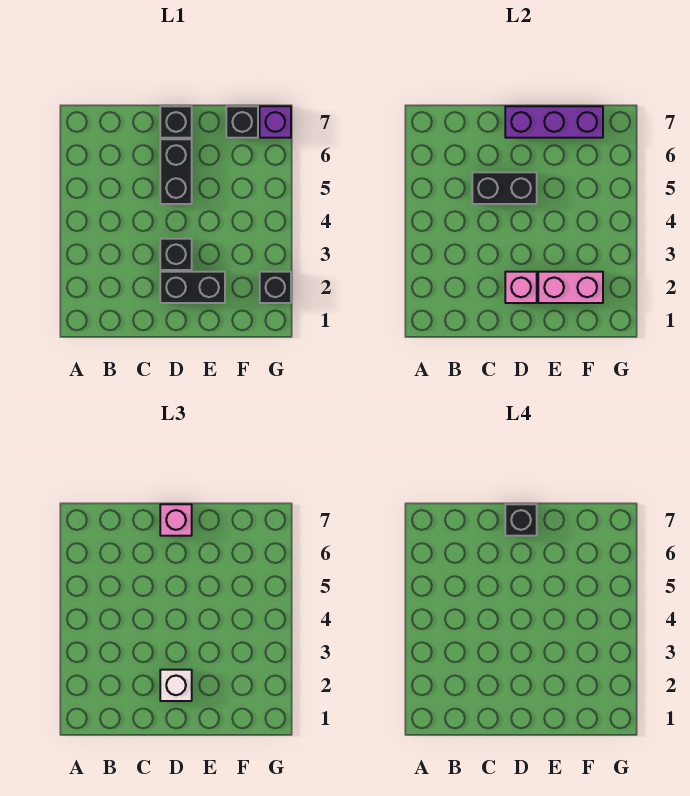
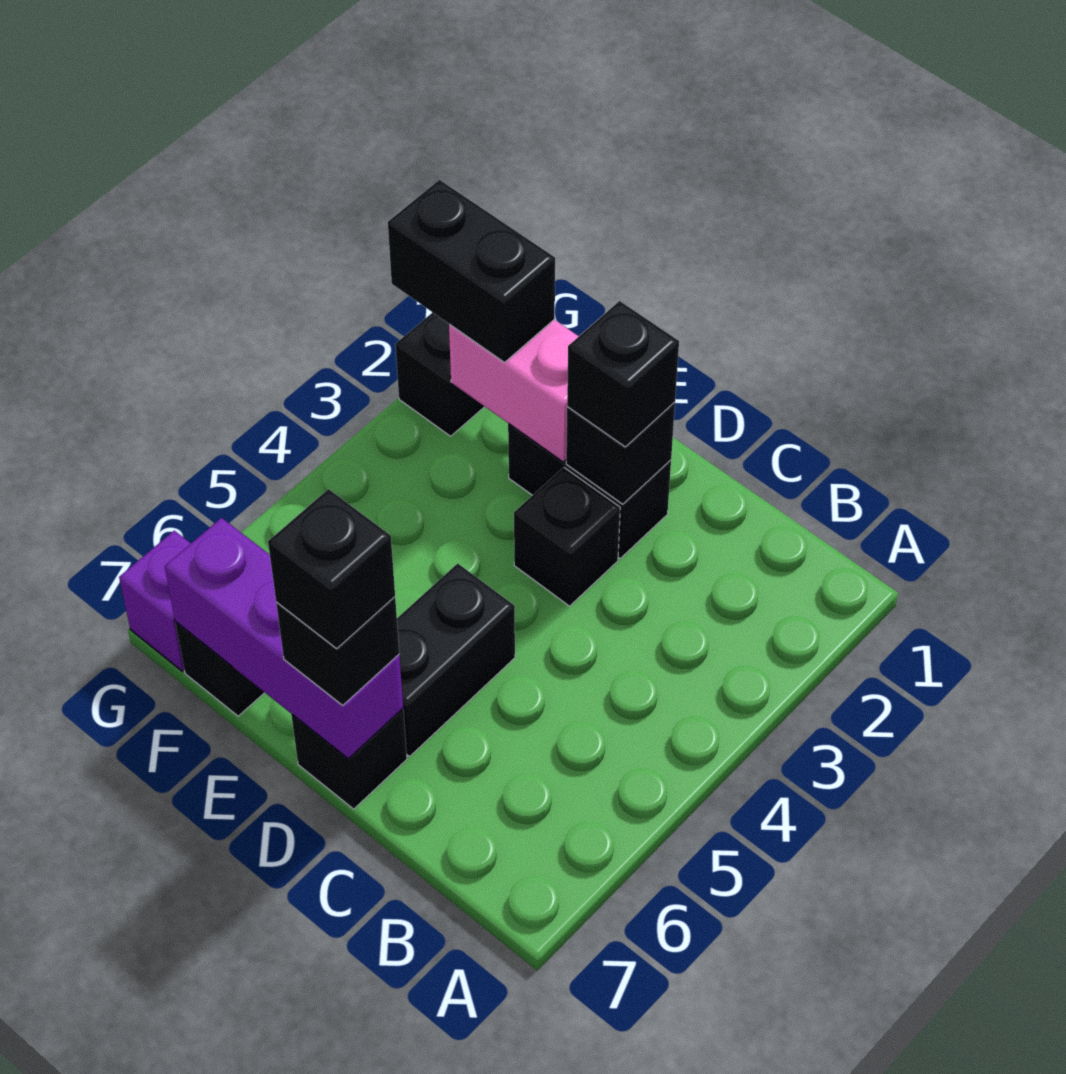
black brick C5:D5 level 2 -> black brick F2:G2 level 3
pink brick D2 level 2 -> black brick D2 level 2
white brick D2 level 3 -> black brick D2 level 3
pink brick D7 level 3 -> black brick D7 level 3

